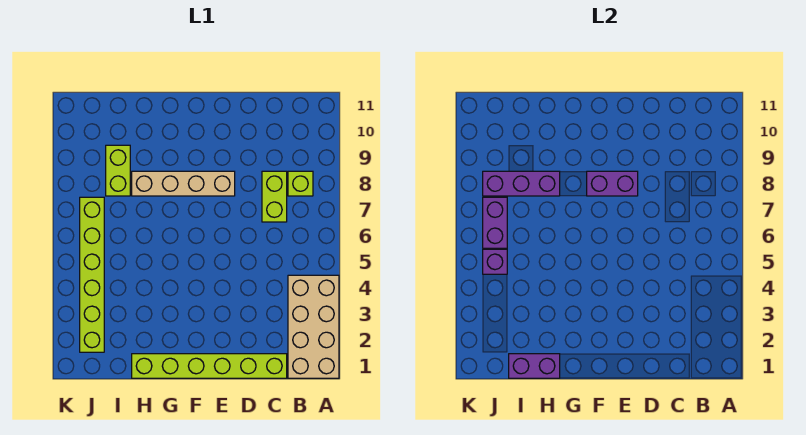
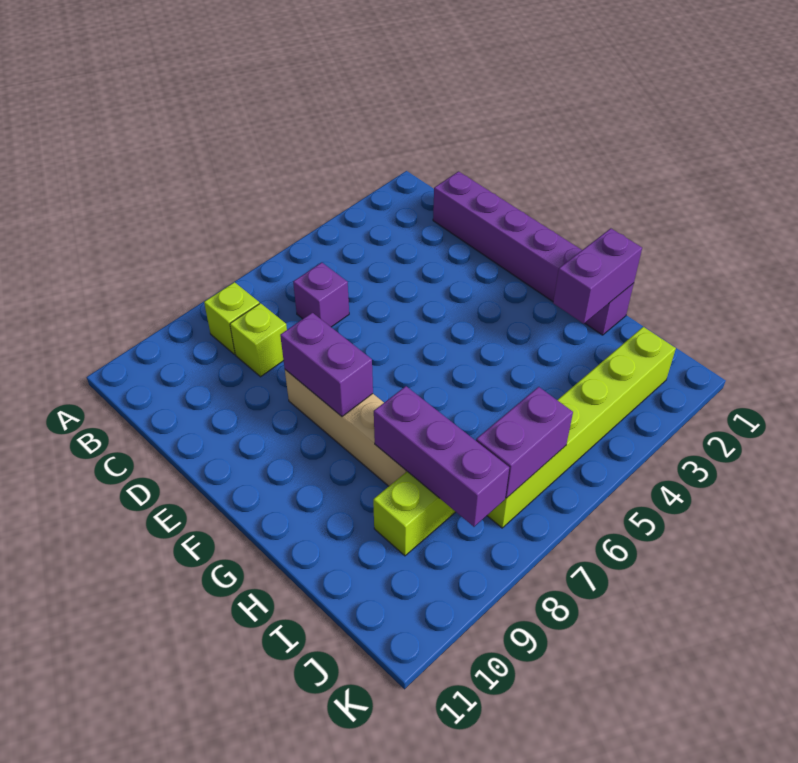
tan brick A1:B4 level 1 -> none
lime brick C1:H1 level 1 -> purple brick C1:H1 level 1
lime brick C7:C8 level 1 -> lime brick C8 level 1
purple brick H1:I1 level 2 -> purple brick H1:H2 level 2
purple brick J5 level 2 -> purple brick C6 level 1

